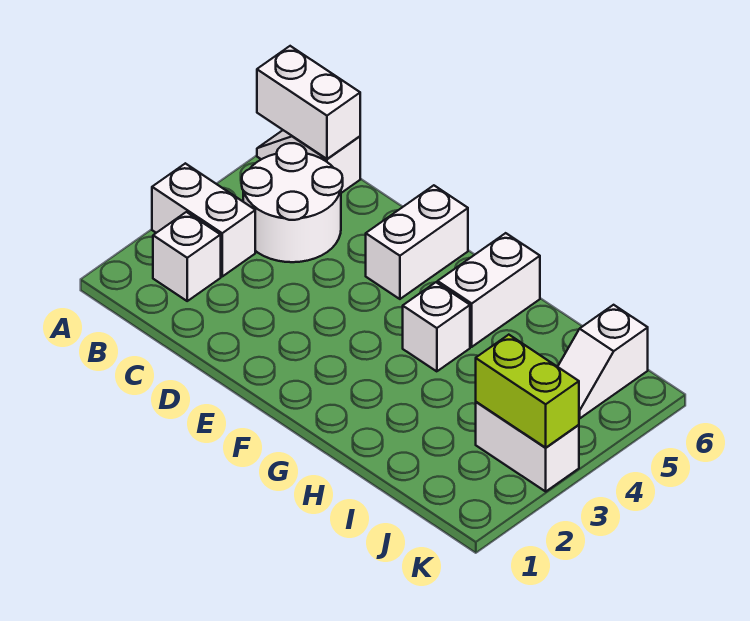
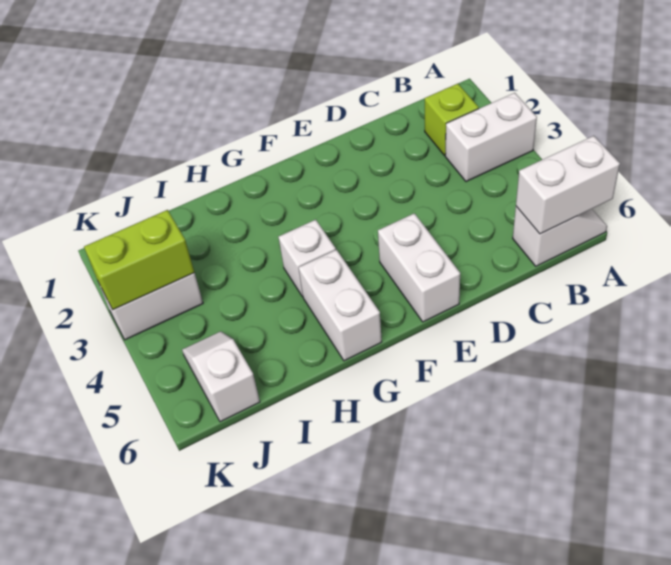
white brick B2 level 1 -> lime brick B2 level 1
white round brick B4:C5 level 1 -> none

